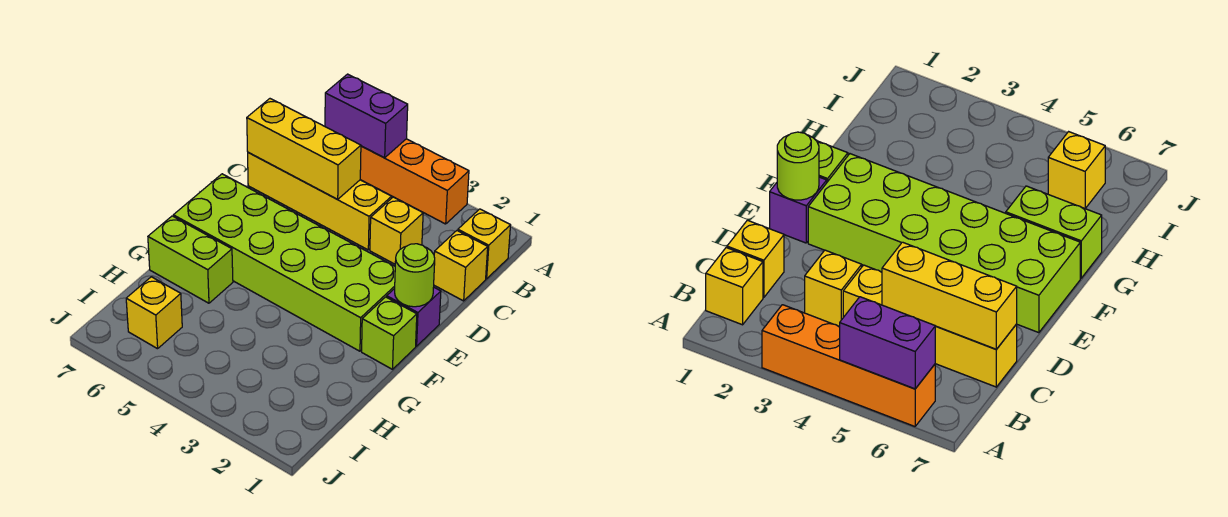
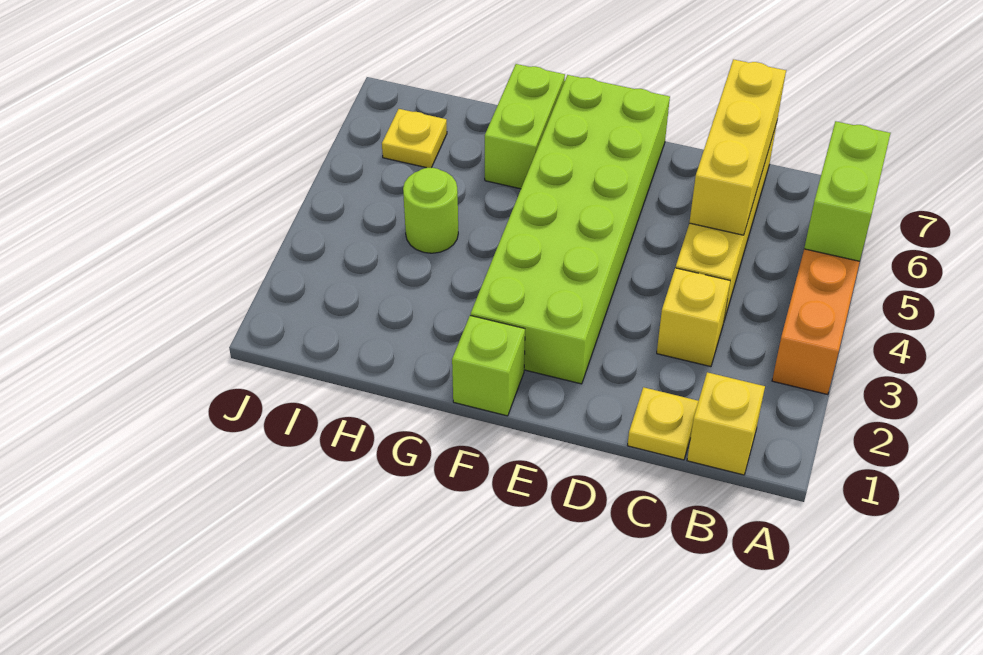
purple brick A5:A6 level 2 -> lime brick A5:A6 level 2
yellow brick C1 level 1 -> yellow plate C1 level 1
purple brick E1 level 1 -> none
lime round brick E1 level 2 -> lime round brick H4 level 1
yellow brick I6 level 1 -> yellow plate I6 level 1

